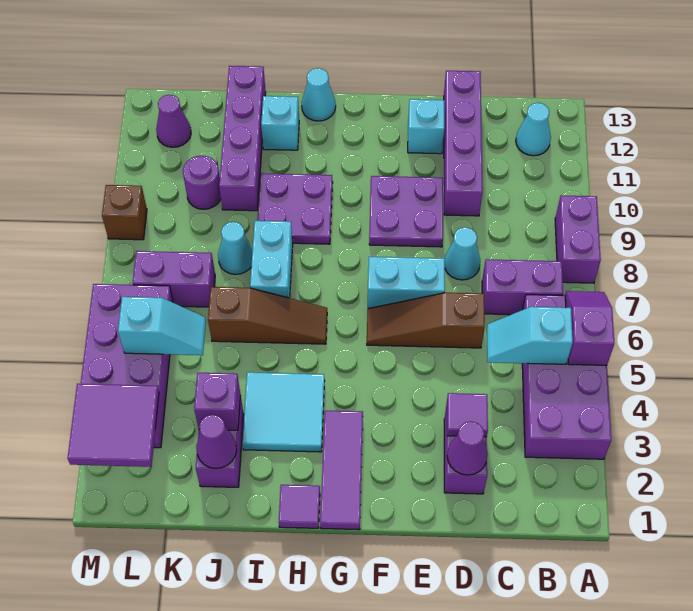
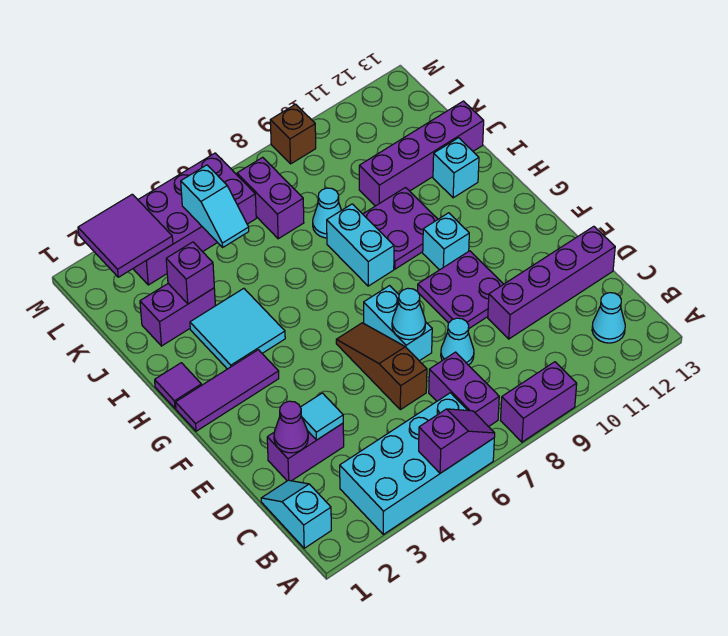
purple brick A3:B6 level 1 -> cyan brick A3:B6 level 1
cyan slope B5:C5 level 2 top B -> cyan slope B1:C1 level 1 top B
purple tile D3 level 2 -> cyan tile D3 level 2
cyan brick E12 level 1 -> cyan brick G10 level 1
brown slope H6:J6 level 1 top J -> none
cyan cone H13 level 1 -> cyan cone E7 level 2
cyan brick I7:I8 level 1 -> cyan brick H8:I8 level 1
purple cone J2 level 2 -> none
purple round brick K10 level 1 -> none
purple cone L12 level 1 -> none

